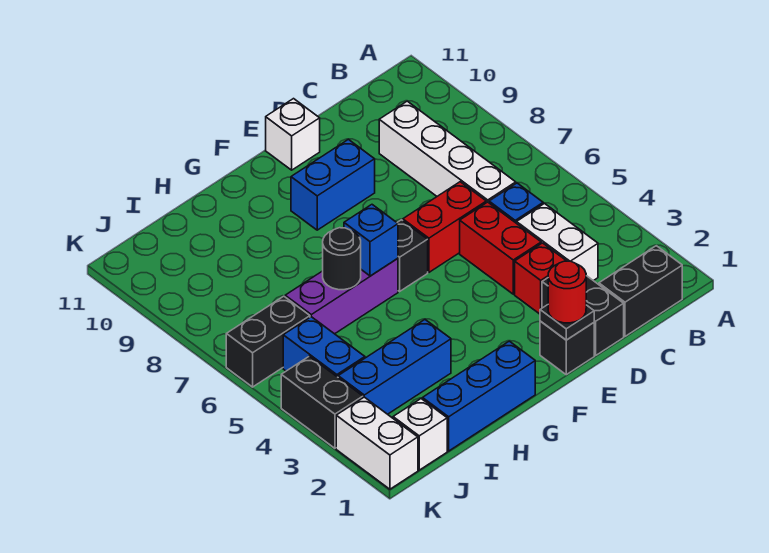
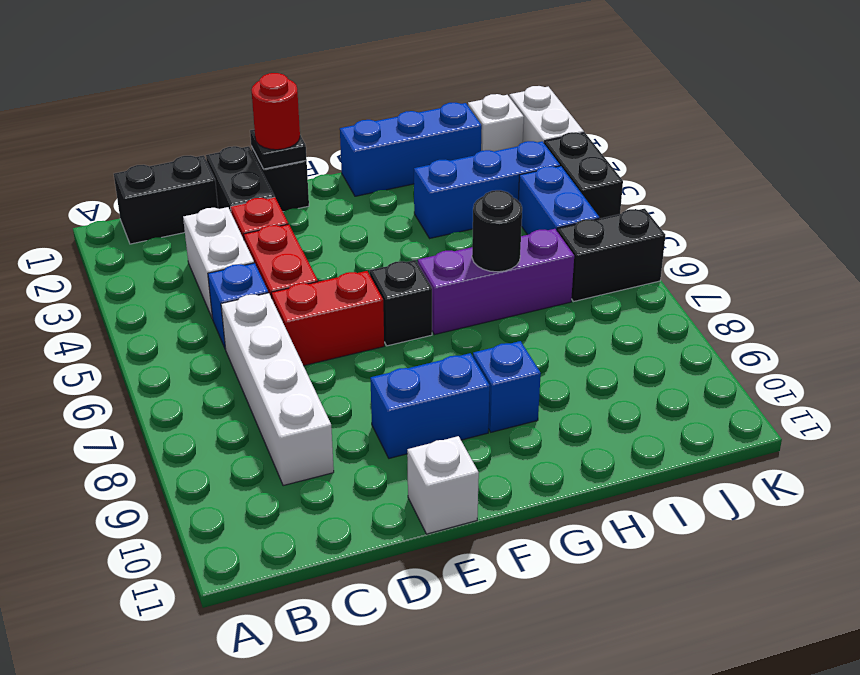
blue brick G6 level 2 -> blue brick G9 level 1

